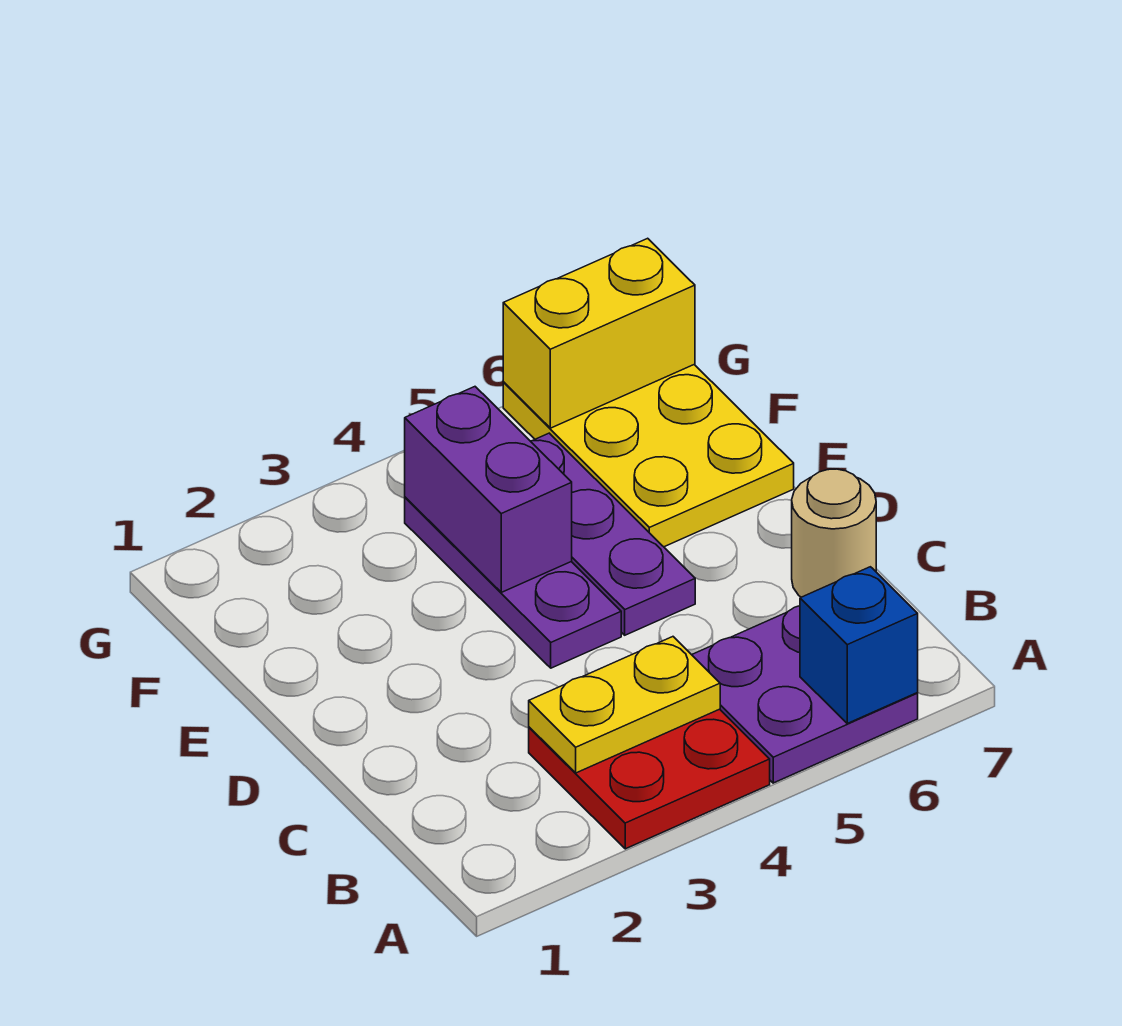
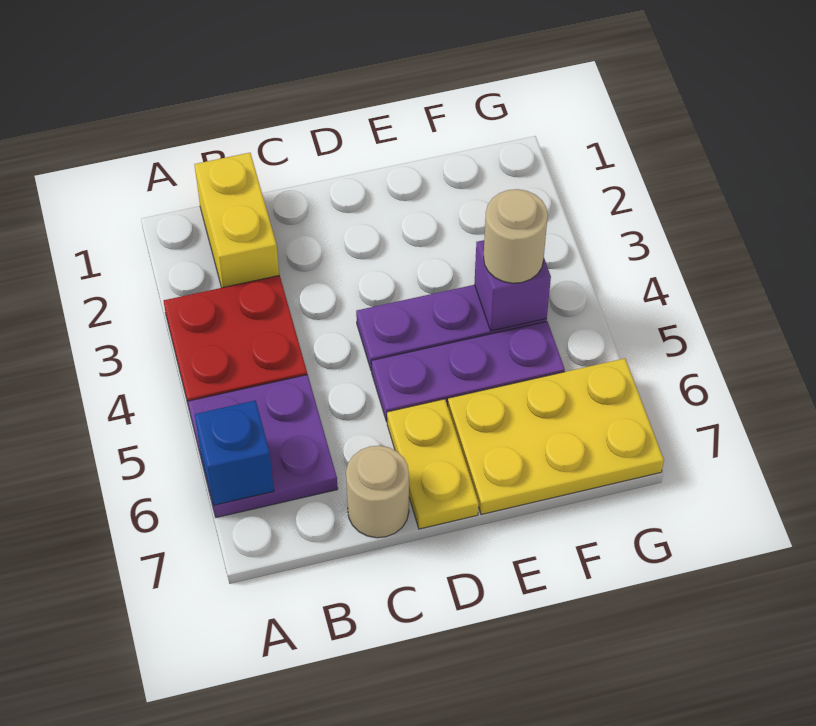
yellow plate B3:B4 level 2 -> yellow plate D6:D7 level 1
purple brick E4:F4 level 2 -> purple brick F4 level 2
none -> tan round brick F4 level 3
yellow brick G6:G7 level 2 -> yellow brick B1:B2 level 1

